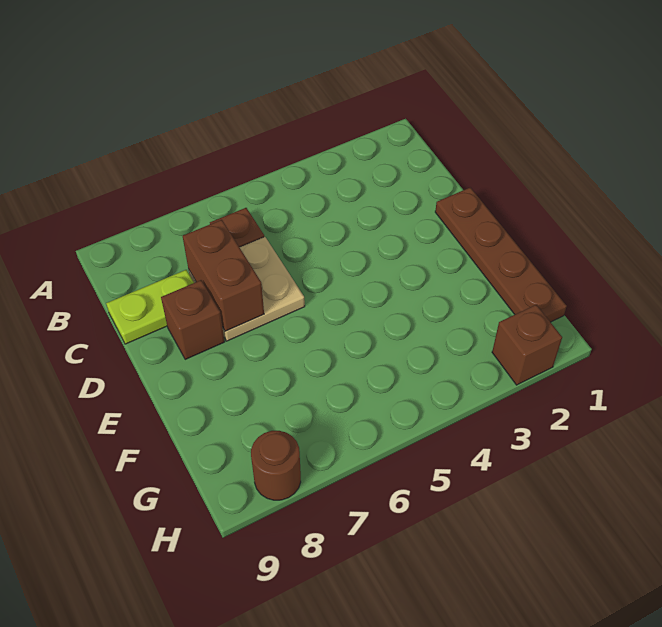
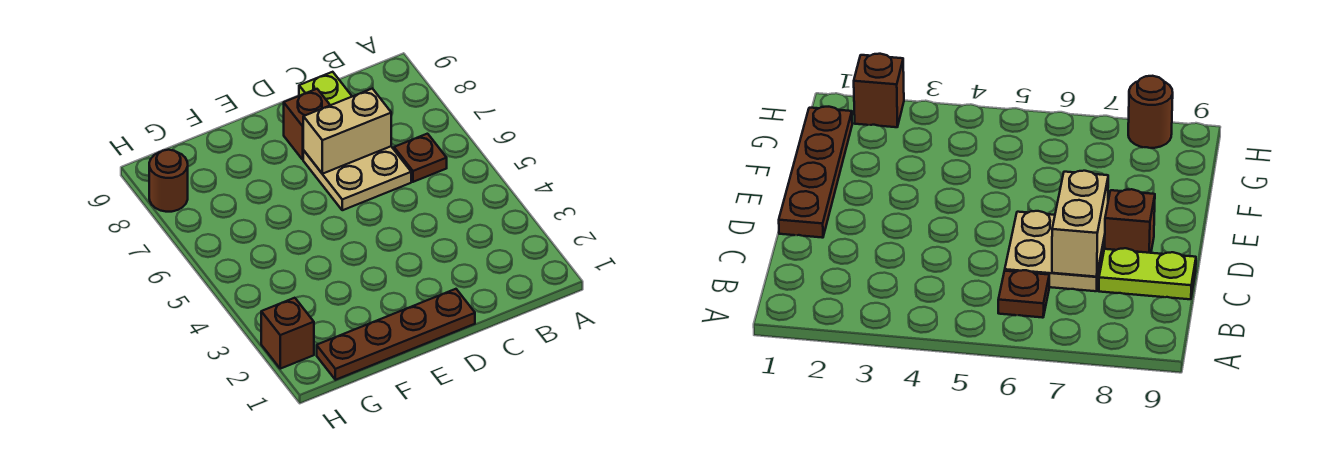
brown brick C7:D7 level 2 -> tan brick C7:D7 level 2

